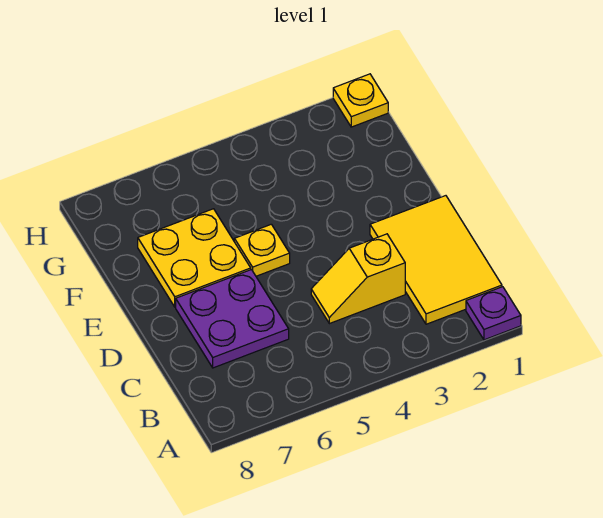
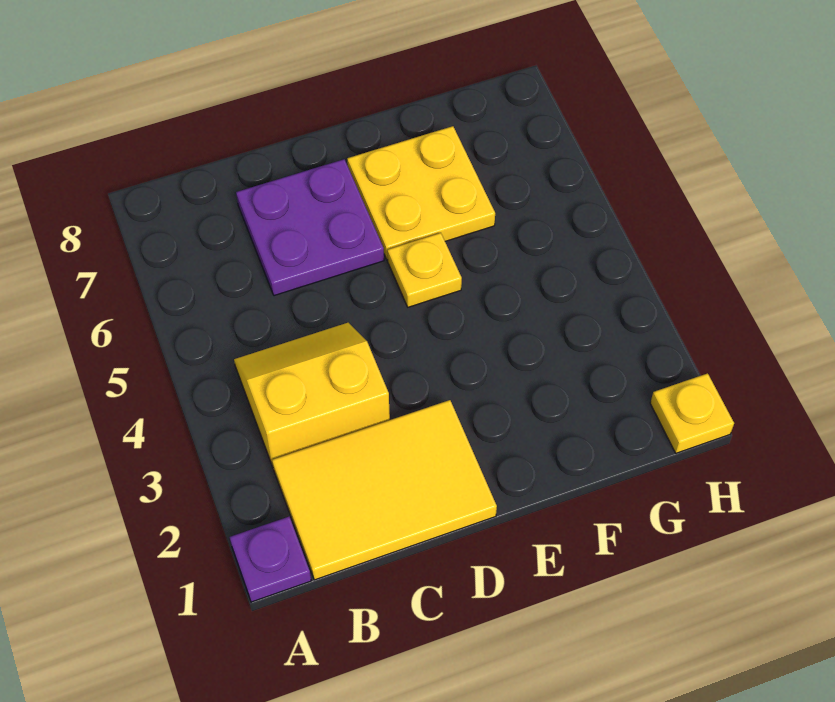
yellow slope C3:C4 level 1 top 3 -> yellow slope B3:C4 level 1 top 3

